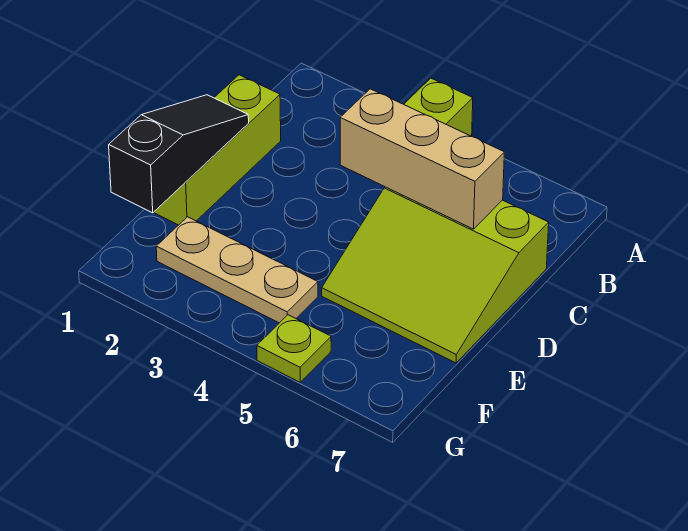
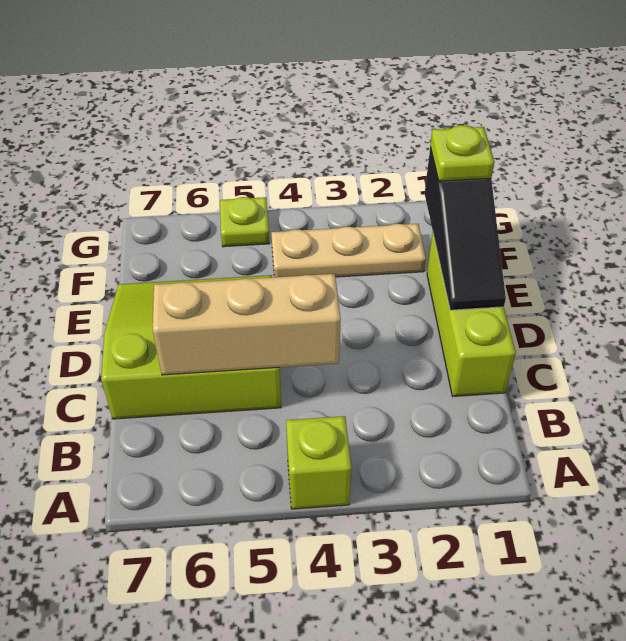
none -> lime plate F1 level 3

